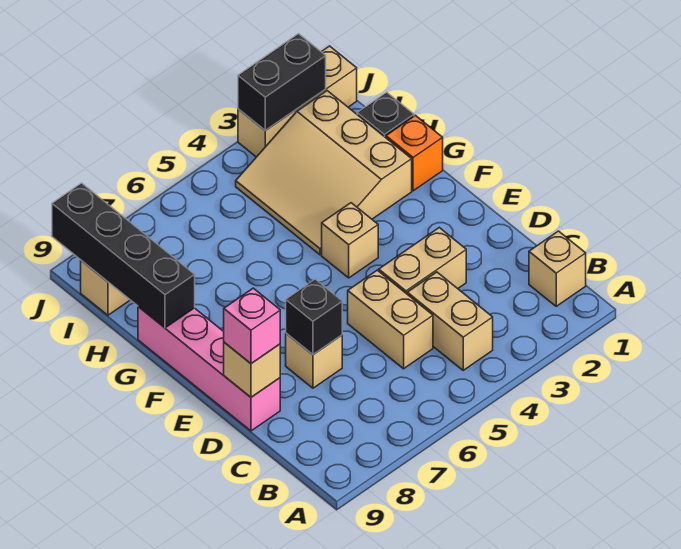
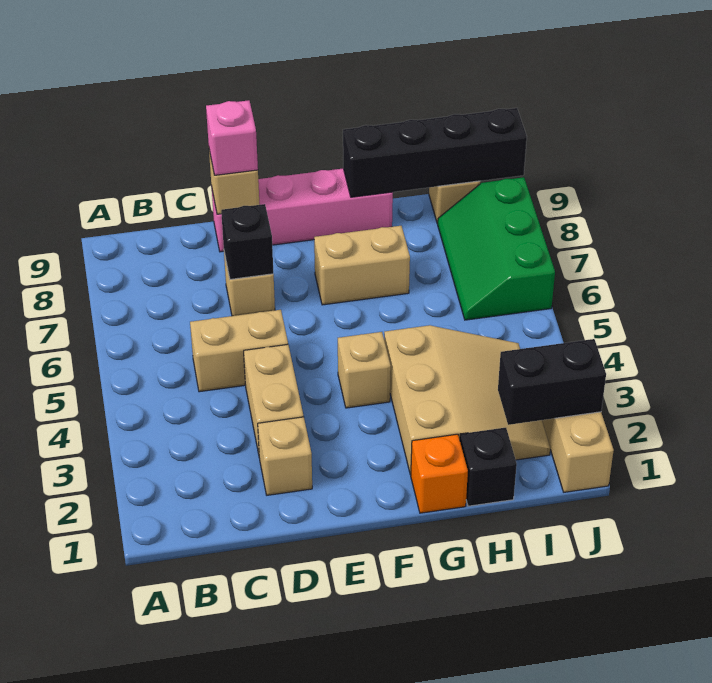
tan brick B1 level 1 -> tan brick D2 level 1
tan brick B4:C4 level 1 -> tan brick F7:G7 level 1
tan slope G2:I4 level 1 top 2 -> tan slope G2:I4 level 1 top G
none -> green slope I6:J8 level 1 top J
black brick J2:J3 level 2 -> black brick I2:J2 level 2

